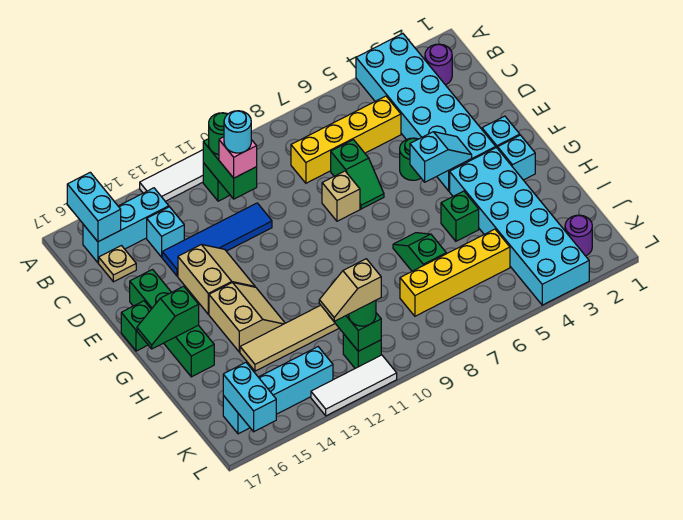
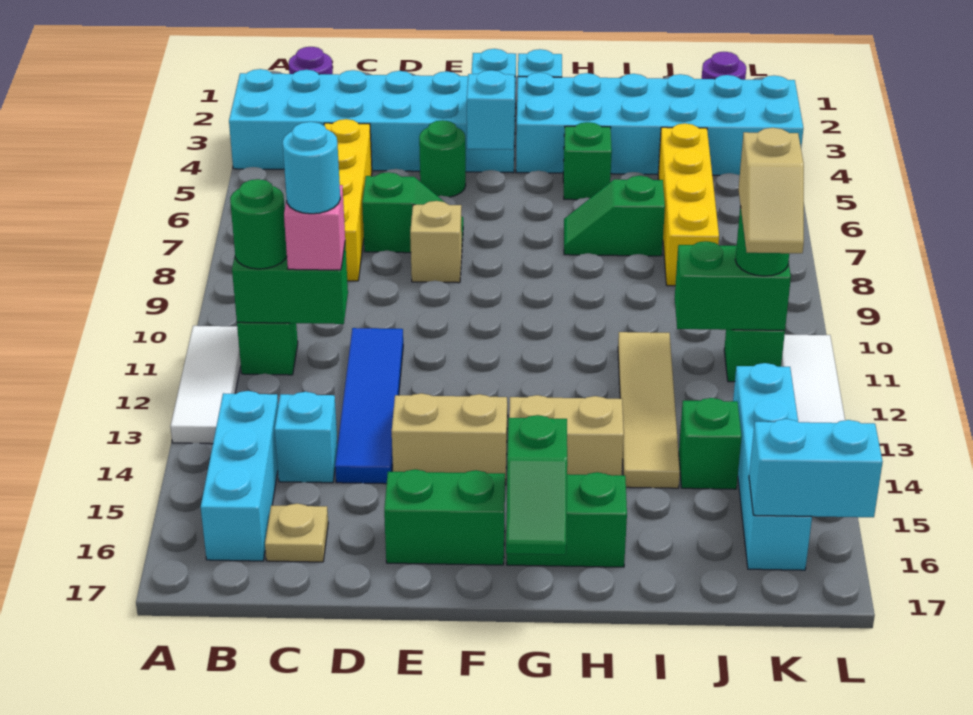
cyan brick A16:B16 level 2 -> none
green brick F17 level 1 -> green brick J14 level 1

